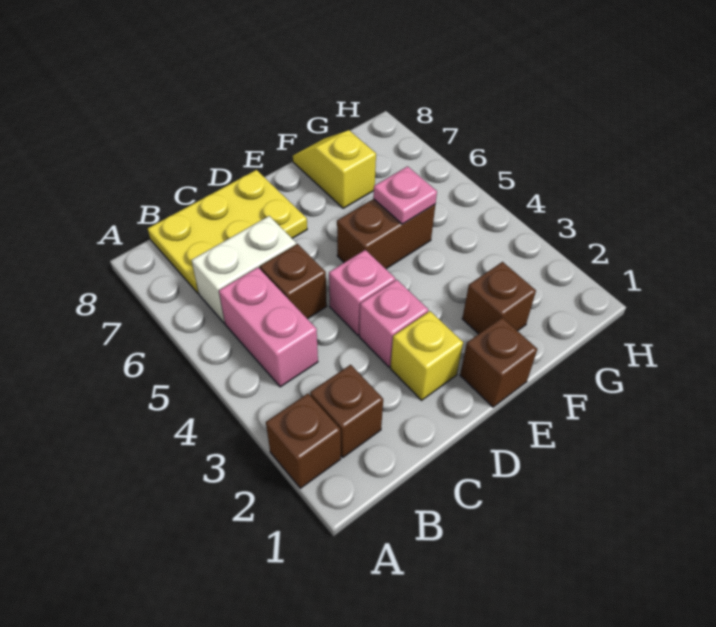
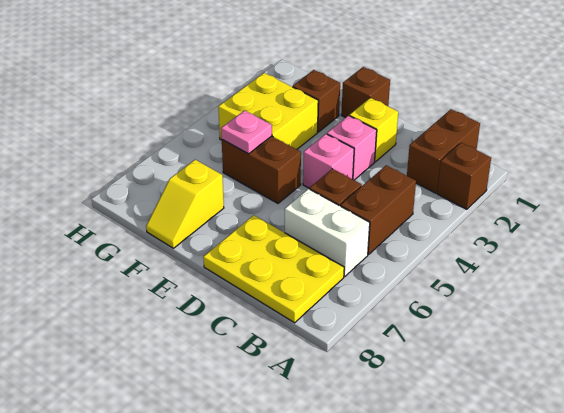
brown brick B2 level 1 -> brown brick B1:B2 level 1
pink brick B4:B5 level 1 -> brown brick B4:B5 level 1
none -> yellow brick F3:G4 level 1

